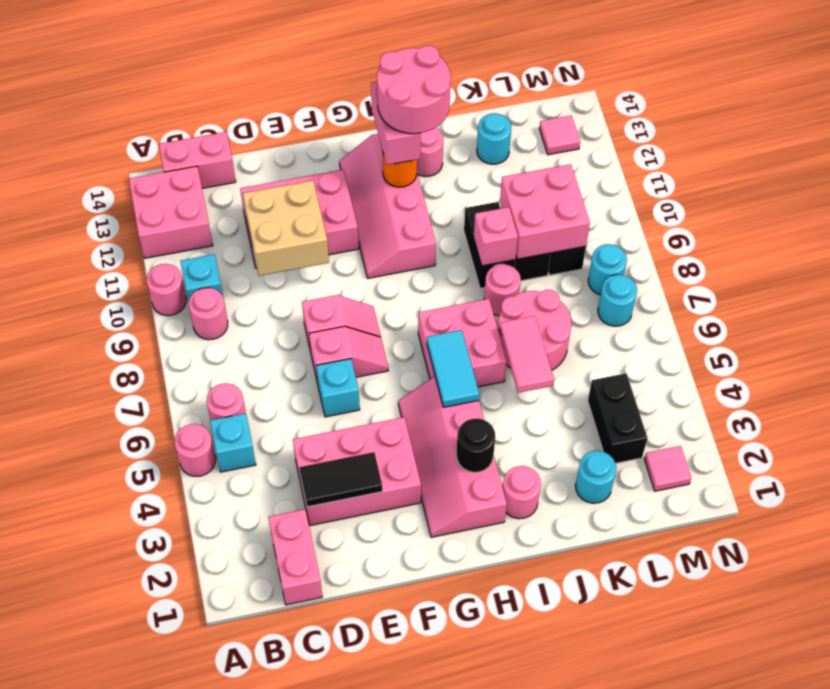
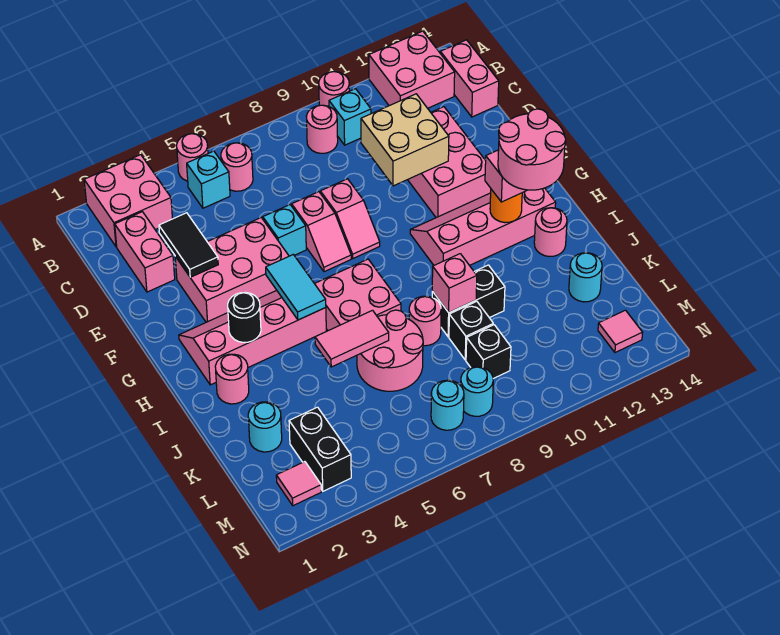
pink brick C1:C2 level 1 -> pink brick C2:D2 level 1
pink brick D3:F4 level 1 -> pink brick E3:F5 level 1
cyan tile H5:H6 level 2 -> cyan tile G5:H5 level 2
pink brick K9:L10 level 2 -> pink brick A2:B3 level 1
black brick L3:L4 level 1 -> black brick L3:M3 level 1

